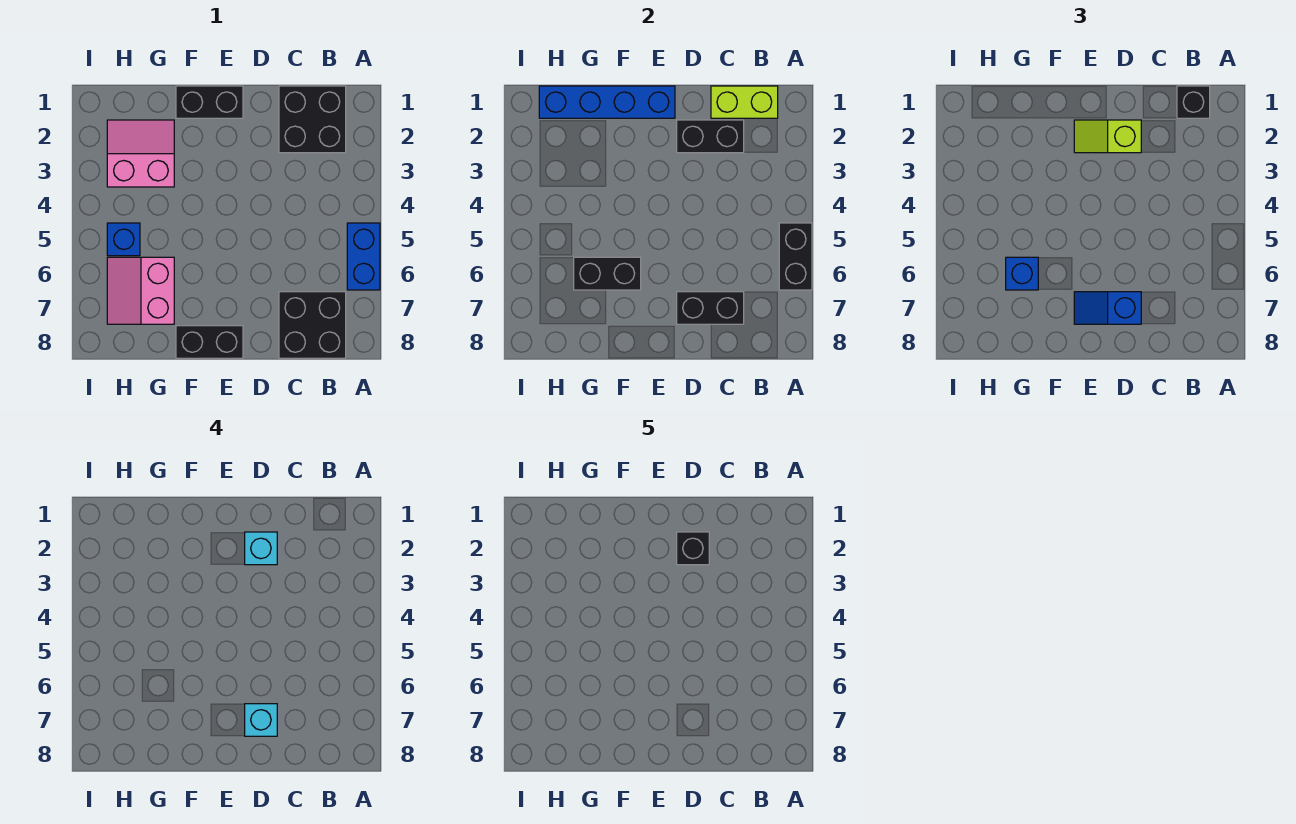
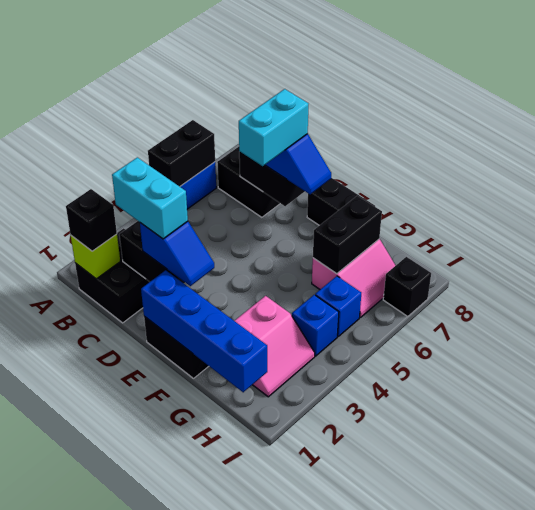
lime brick B1:C1 level 2 -> lime brick B1 level 2
lime slope D2:E2 level 3 top D -> blue slope D2:E2 level 3 top D
cyan brick D2 level 4 -> cyan brick C2:D2 level 4
black brick D2 level 5 -> black brick I7 level 1
cyan brick D7 level 4 -> cyan brick D6:D7 level 4
black brick F6:G6 level 2 -> black brick G6:G7 level 2
pink slope G2:H3 level 1 top 3 -> pink slope G2:H3 level 1 top G
blue brick G6 level 3 -> blue brick H4 level 1

